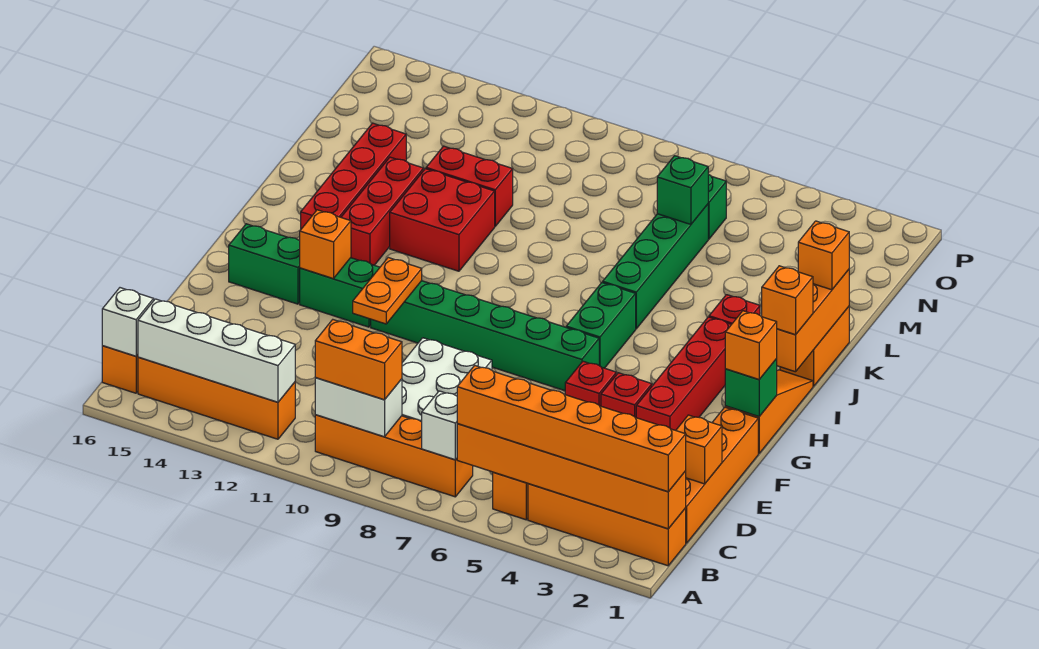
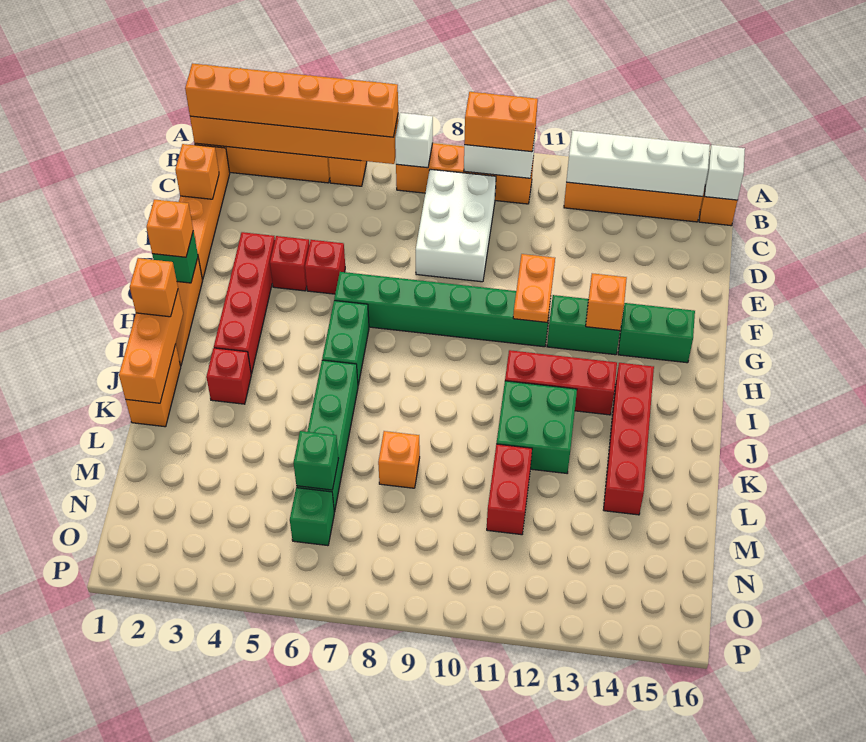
red brick I13:K13 level 1 -> red brick I11:I13 level 1
red brick J11:K12 level 1 -> green brick J11:K12 level 1
orange brick K1 level 3 -> orange brick L8 level 1
red brick L11:L12 level 1 -> red brick L11:M11 level 1

